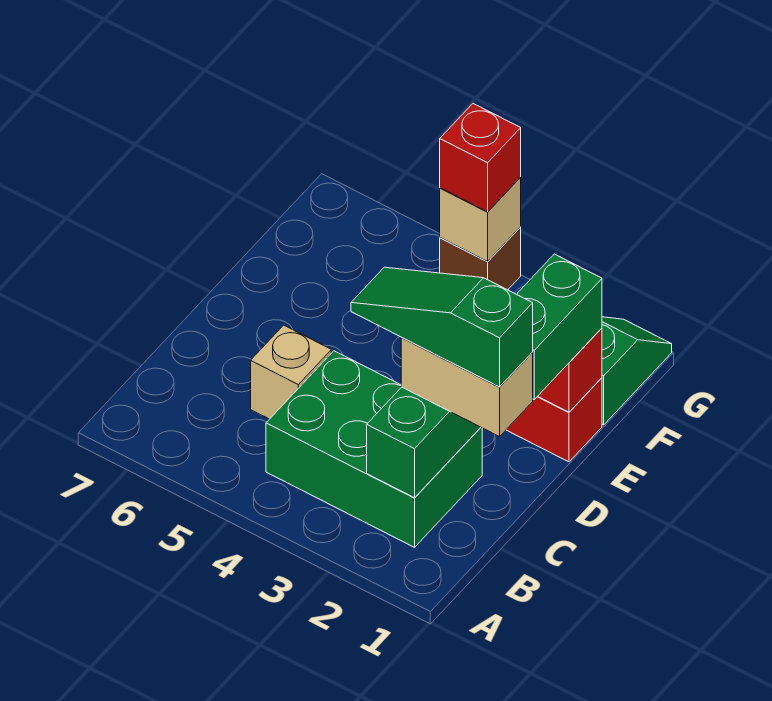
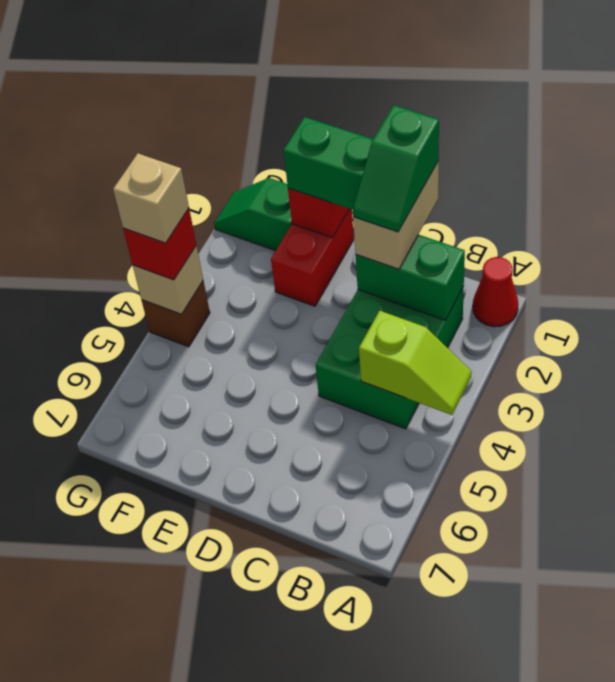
none -> red cone A1 level 1
none -> lime slope A4:B4 level 2 top B
green slope C1:C3 level 4 top 1 -> green slope C1:C2 level 4 top 1
tan brick C5 level 1 -> tan brick G4 level 4

